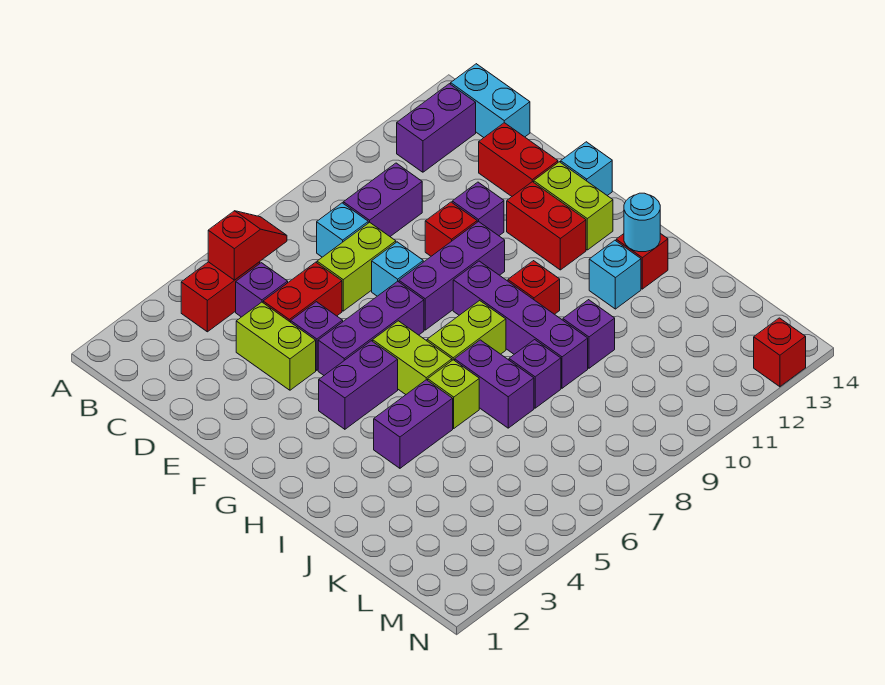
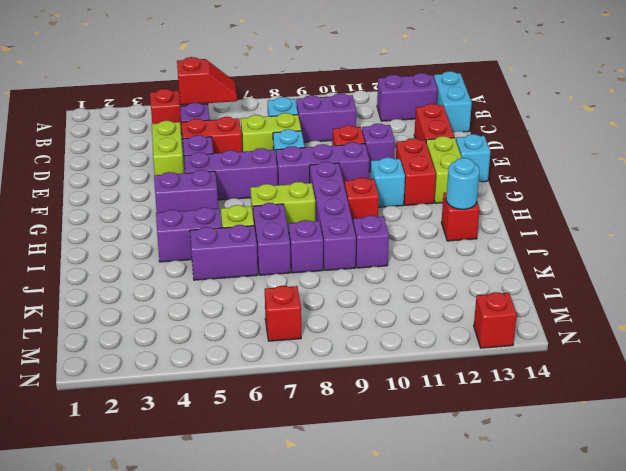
lime brick G6:H6 level 1 -> none
cyan brick I12 level 1 -> cyan brick G11 level 1
none -> purple brick J5:J6 level 1
none -> red brick M7 level 1

